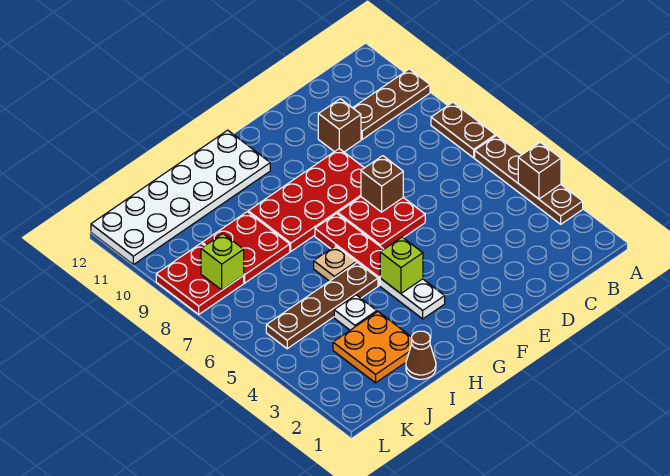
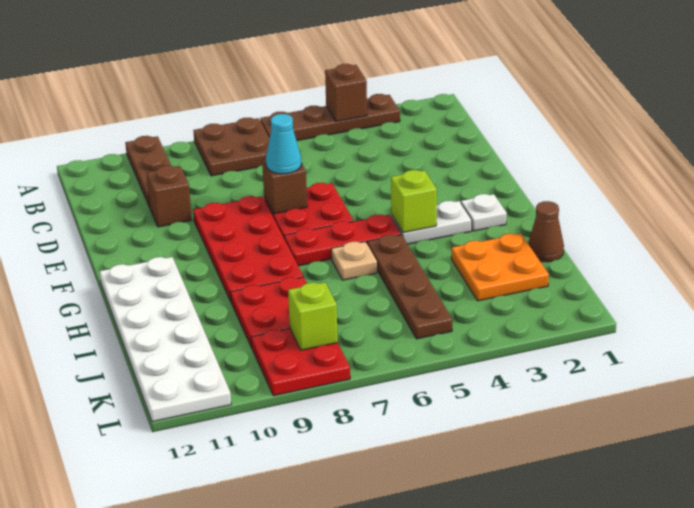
brown plate A7:A8 level 1 -> brown plate A7:B8 level 1
none -> cyan cone E7 level 3
white plate I4 level 1 -> white plate G2 level 1

